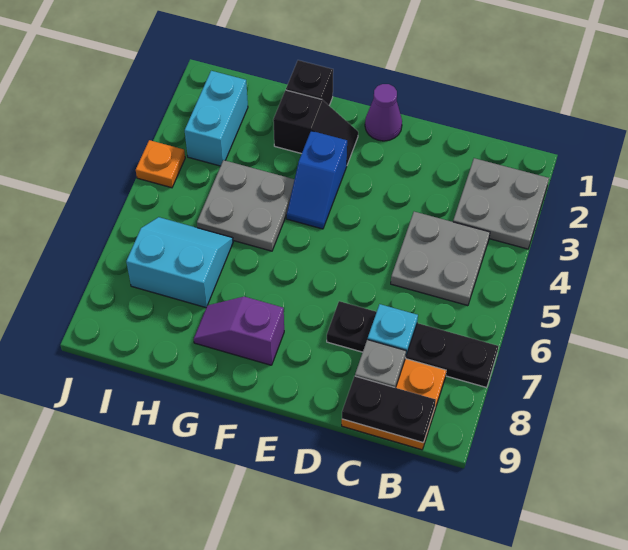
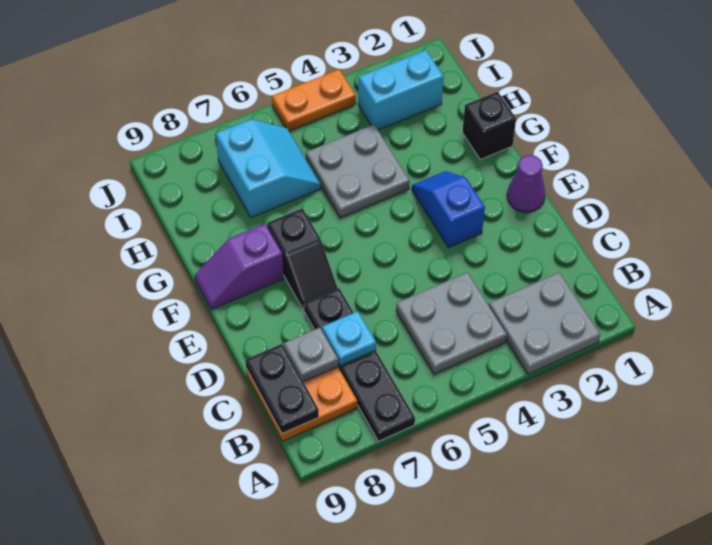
black slope F2:G2 level 1 top G -> black slope E7:F7 level 1 top F
blue slope F3:F4 level 1 top 3 -> blue slope E3:F3 level 1 top E
purple slope F8:G8 level 1 top F -> purple slope F8:F9 level 1 top 8
orange plate J4 level 1 -> orange plate J4:J5 level 1

